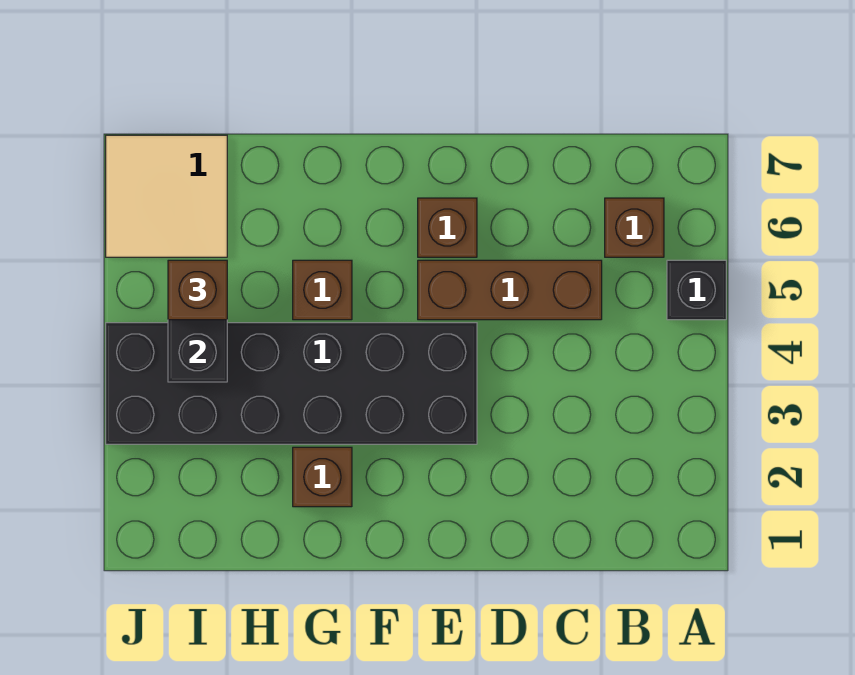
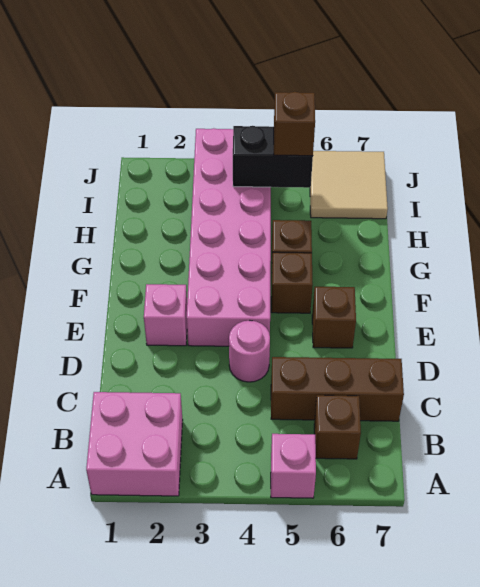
none -> pink brick A1:B2 level 1
black brick A5 level 1 -> pink brick A5 level 1
brown brick C5:E5 level 1 -> brown brick C5:C7 level 1
none -> pink round brick D4 level 1
none -> pink brick E2 level 1
black brick E3:J4 level 1 -> pink brick E3:J4 level 1
brown brick G2 level 1 -> brown brick F5 level 1

